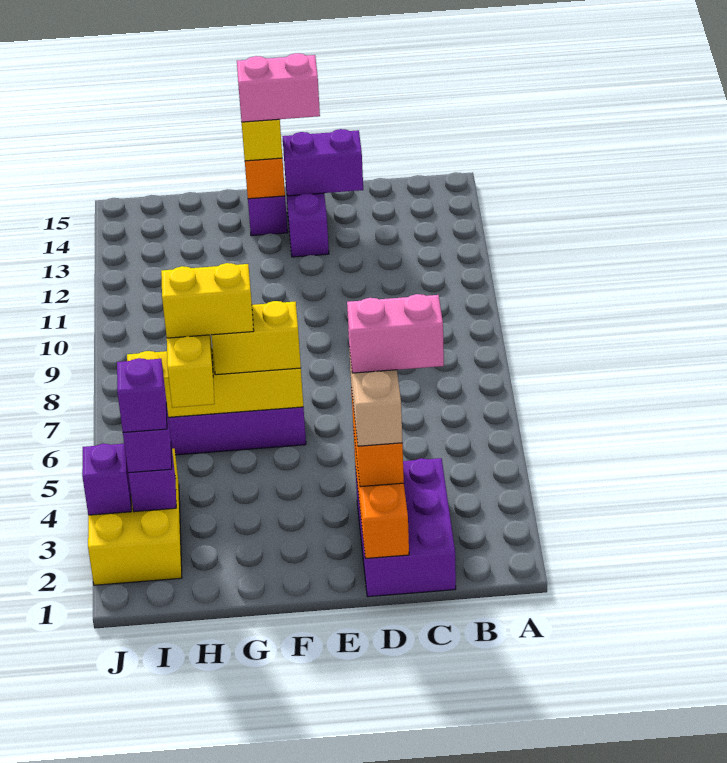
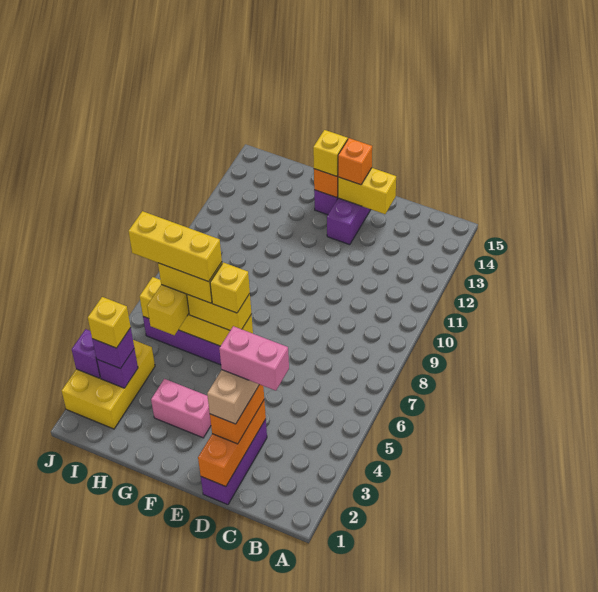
purple brick C1:D3 level 1 -> purple brick D1:D3 level 1
purple brick D14:E14 level 2 -> yellow brick D14:E14 level 2
none -> orange brick E14 level 3
pink brick E14:F14 level 4 -> pink brick F3:G3 level 1
none -> yellow brick F6 level 4
none -> yellow brick G6:I6 level 5
purple brick I3 level 4 -> yellow brick I3 level 4

